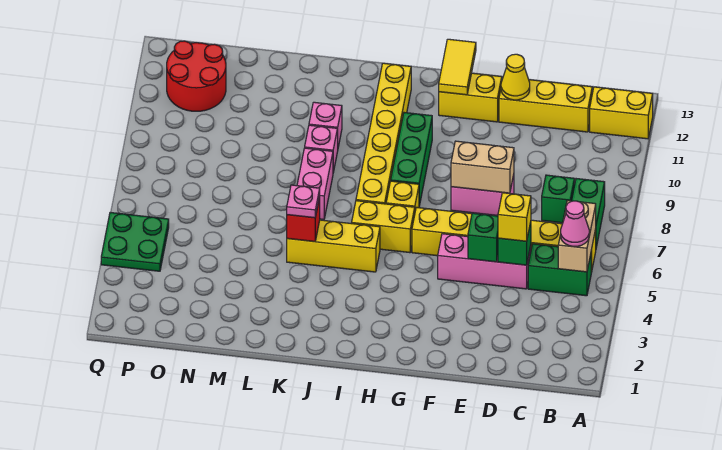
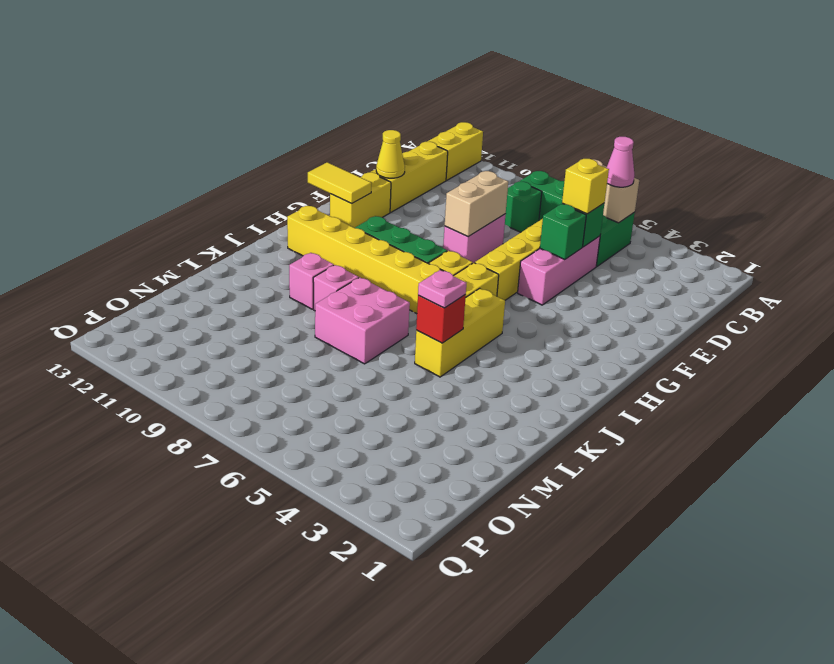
pink brick K7:K8 level 1 -> pink brick K7:L8 level 1
red round brick O11:P12 level 1 -> none
green plate P4:Q5 level 1 -> none

